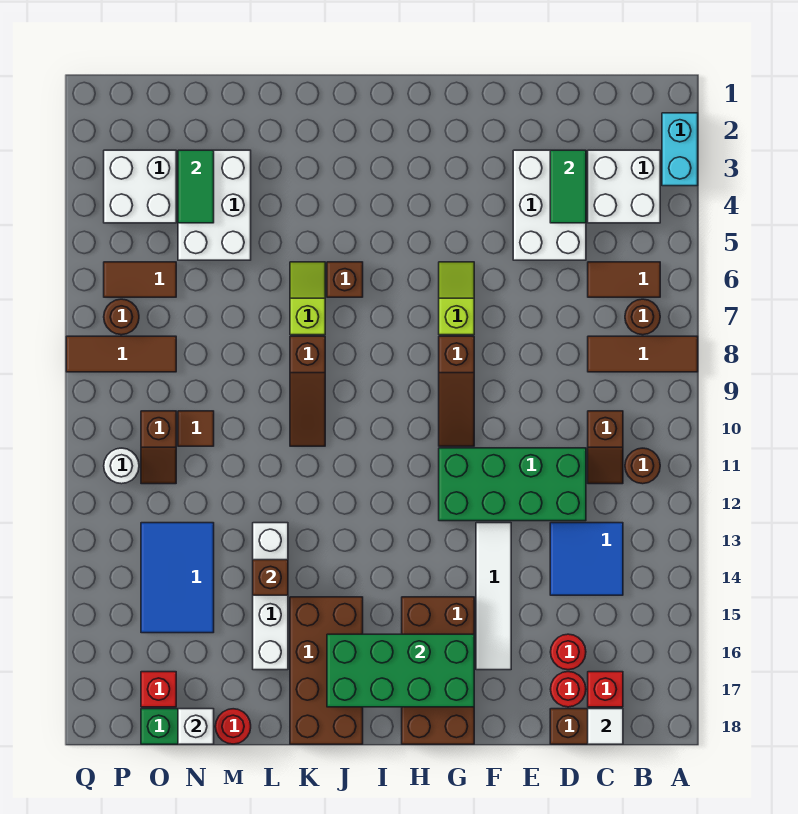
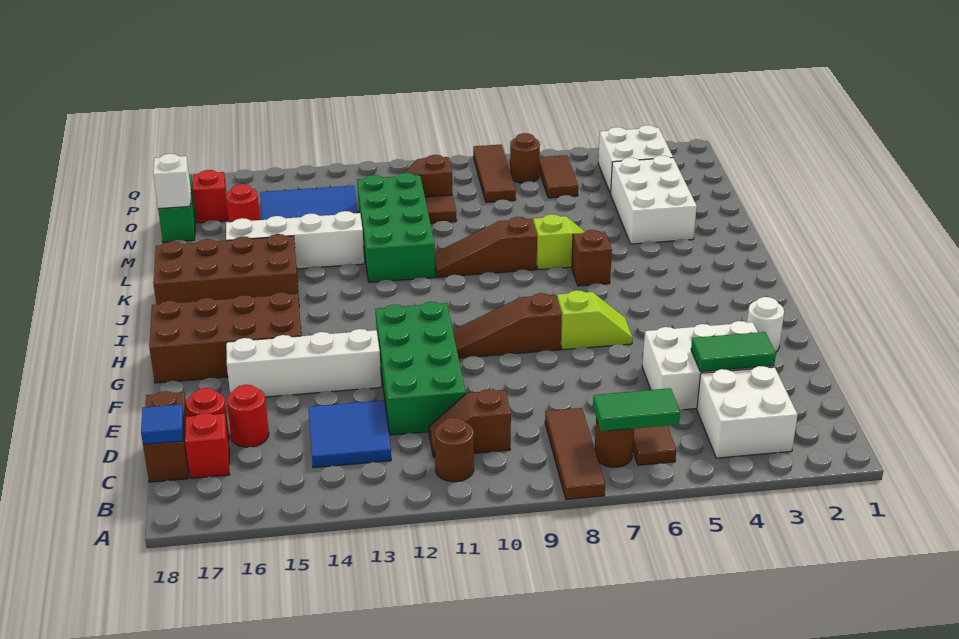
cyan brick A2:A3 level 1 -> none
white tile C18 level 2 -> blue tile C18 level 2
white tile F13:F16 level 1 -> white brick F13:F16 level 1
green brick G16:J17 level 2 -> green brick K11:N12 level 1
brown brick L14 level 2 -> none
white brick M3:N5 level 1 -> white brick L3:N4 level 1
red round brick M18 level 1 -> red round brick N16 level 1
green tile N3:N4 level 2 -> green tile B6:B7 level 2
white round brick P11 level 1 -> white round brick F2 level 1

